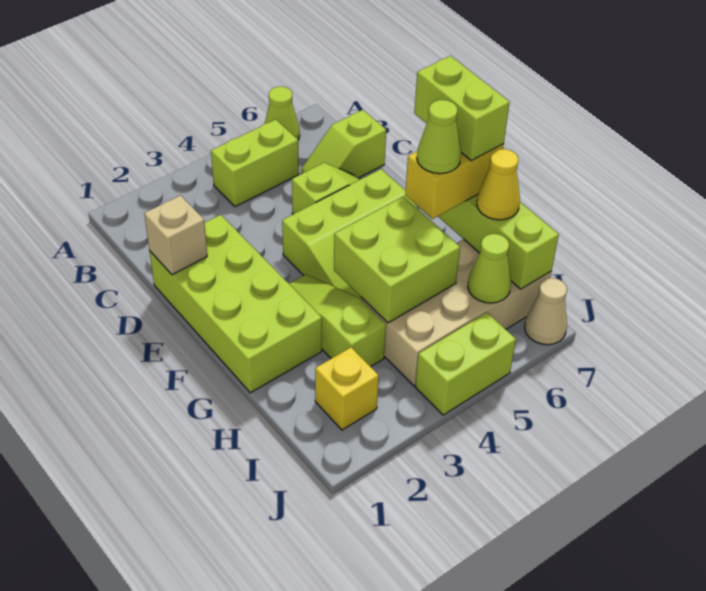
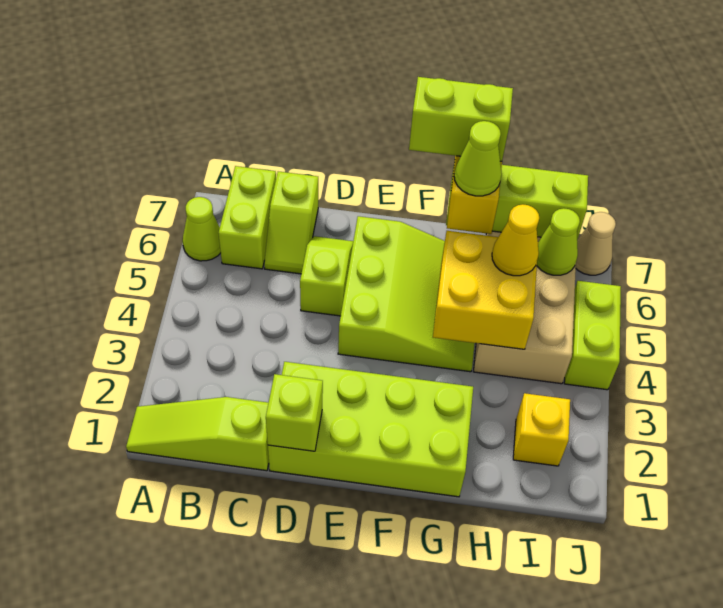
lime brick B4:B5 level 1 -> lime brick B6:B7 level 1
tan brick D1 level 2 -> lime brick D1 level 2
lime slope F3:H3 level 1 top H -> lime slope A1:C1 level 1 top C
lime brick G4:H5 level 2 -> yellow brick G4:H5 level 2
yellow cone H7 level 3 -> yellow cone H5 level 3

